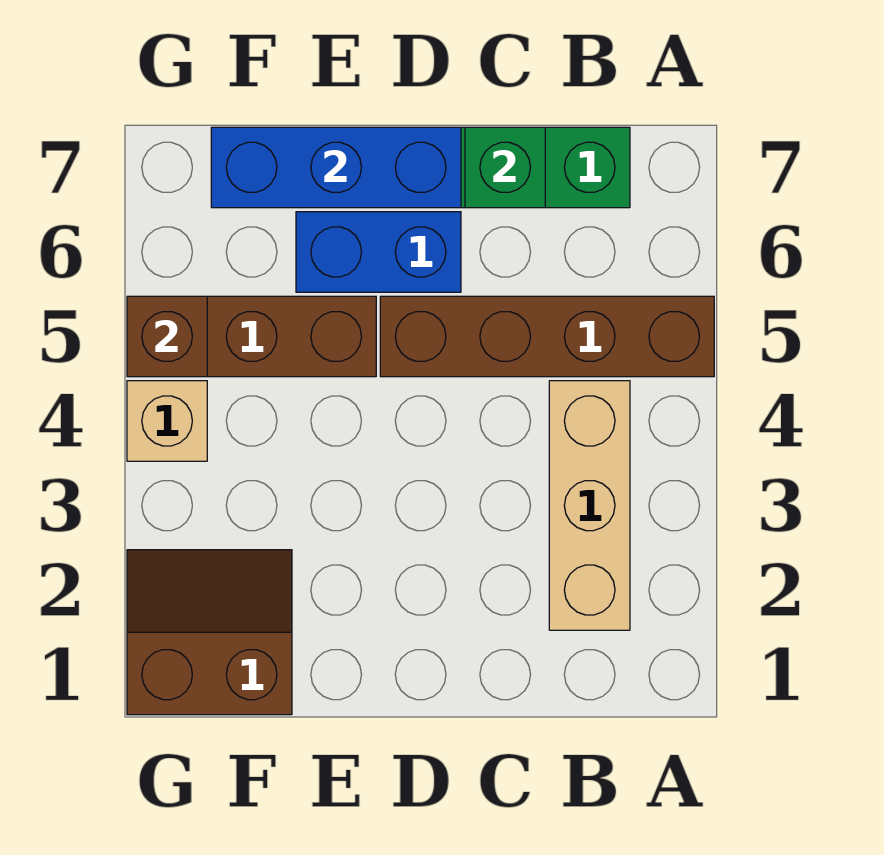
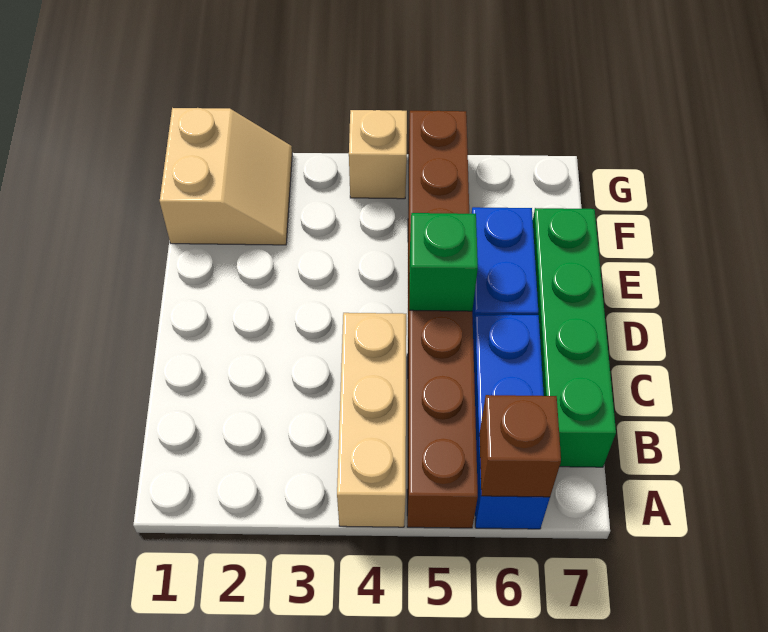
tan brick B2:B4 level 1 -> tan brick A4:C4 level 1
green brick C7 level 2 -> green brick D5 level 2
blue brick D7:F7 level 2 -> blue brick A6:C6 level 1
brown slope F1:G2 level 1 top 1 -> tan slope F1:G2 level 1 top 1
brown brick G5 level 2 -> brown brick A6 level 2

